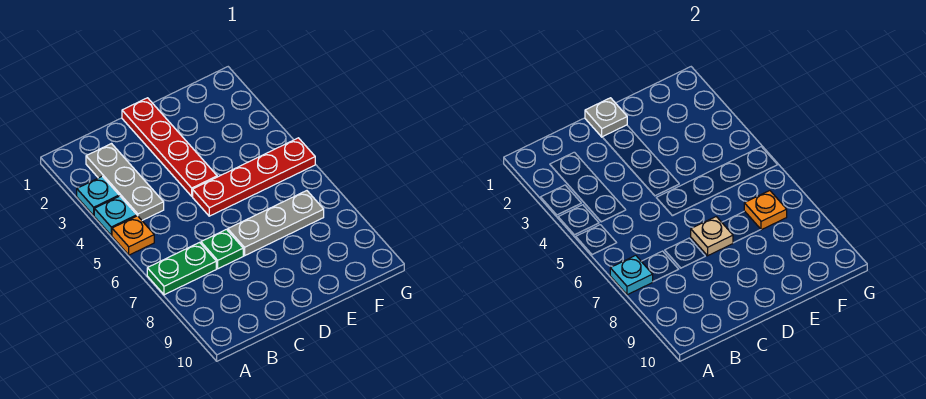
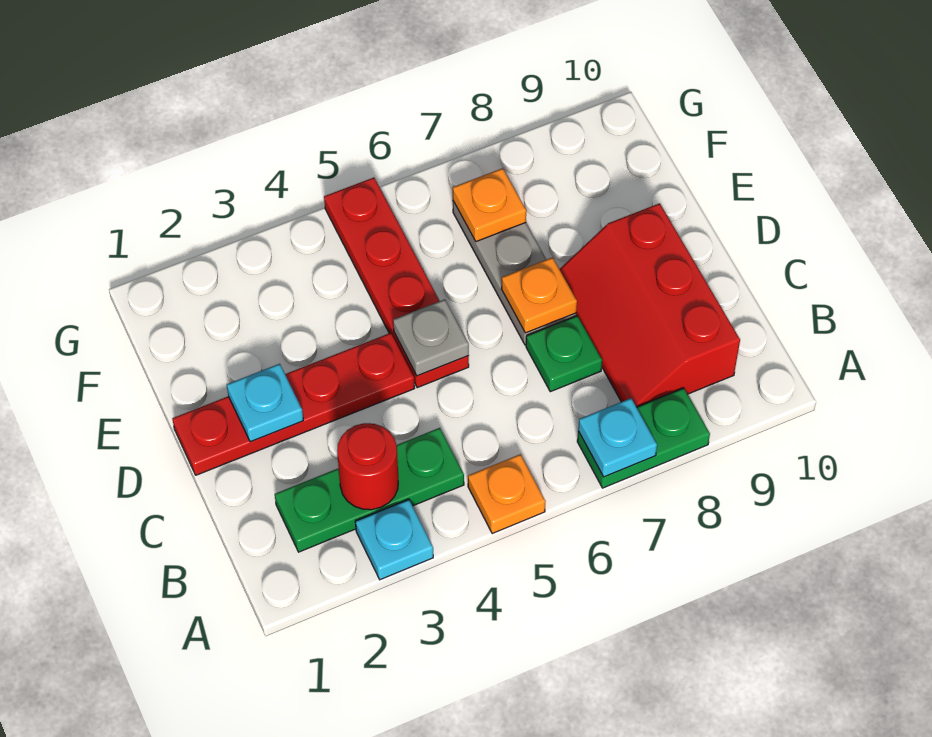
cyan plate A4 level 1 -> cyan plate D2 level 2
green plate A7:B7 level 1 -> green plate A7:A8 level 1
grey plate B2:B4 level 1 -> green plate B2:B4 level 1
none -> red round brick B3 level 2
none -> red slope B8:D9 level 1 top 9
grey plate D1 level 2 -> grey plate D5 level 2
tan plate D7 level 2 -> orange plate D7 level 2

